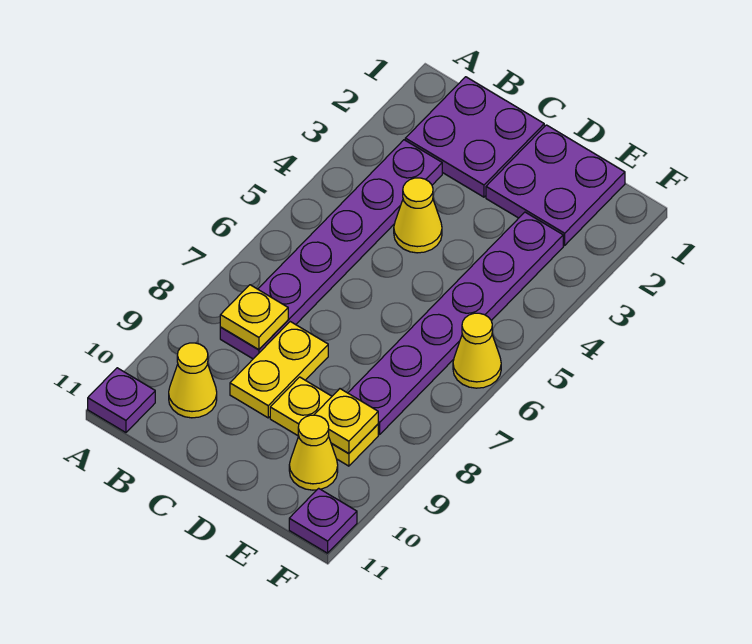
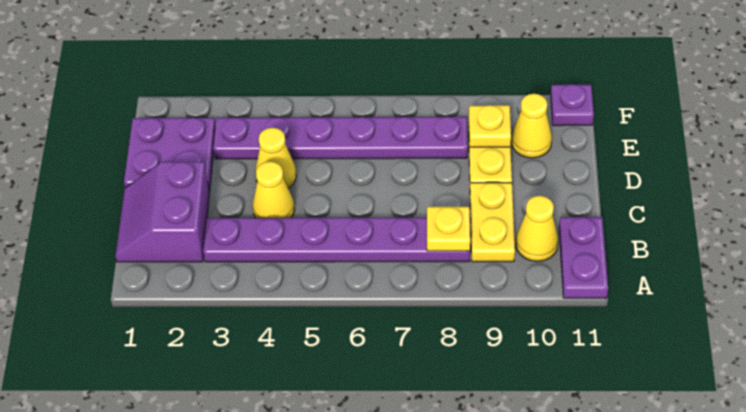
purple plate A11 level 1 -> purple plate A11:B11 level 1
purple plate B1:C2 level 1 -> purple slope B1:C2 level 1 top 2
yellow plate C8:C9 level 1 -> yellow plate B9:C9 level 1
yellow cone F6 level 1 -> yellow cone D4 level 1

